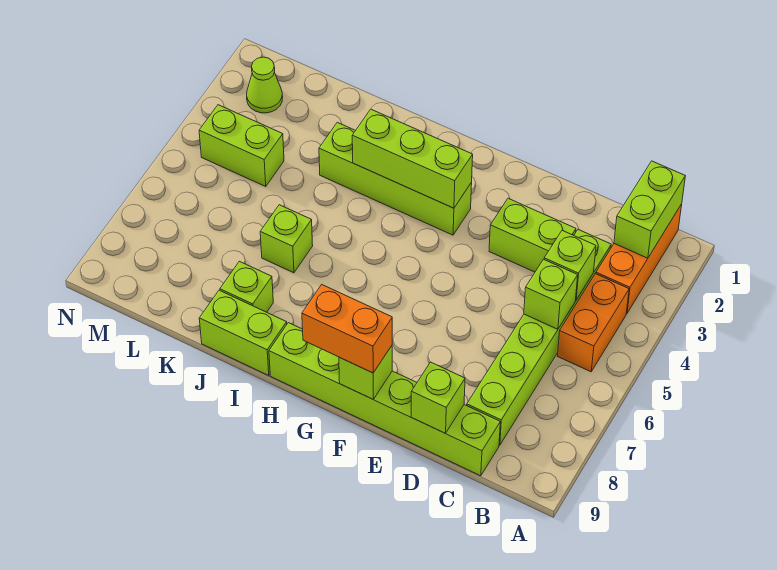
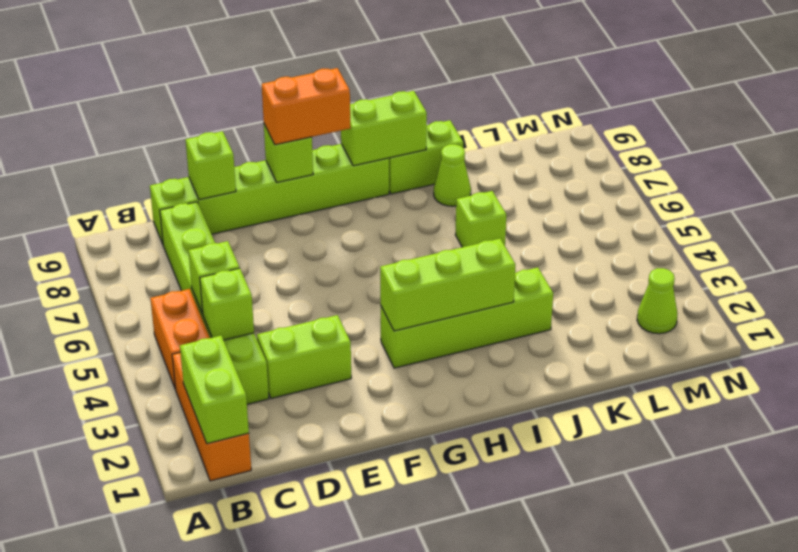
lime brick J8 level 1 -> lime cone J8 level 1
lime brick L4:M4 level 1 -> lime brick H9:I9 level 2

